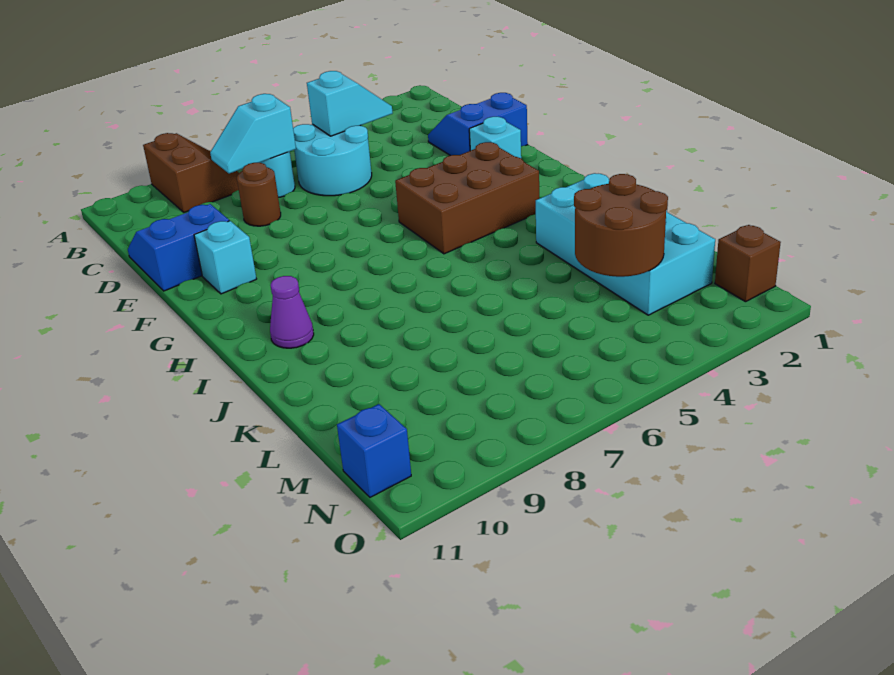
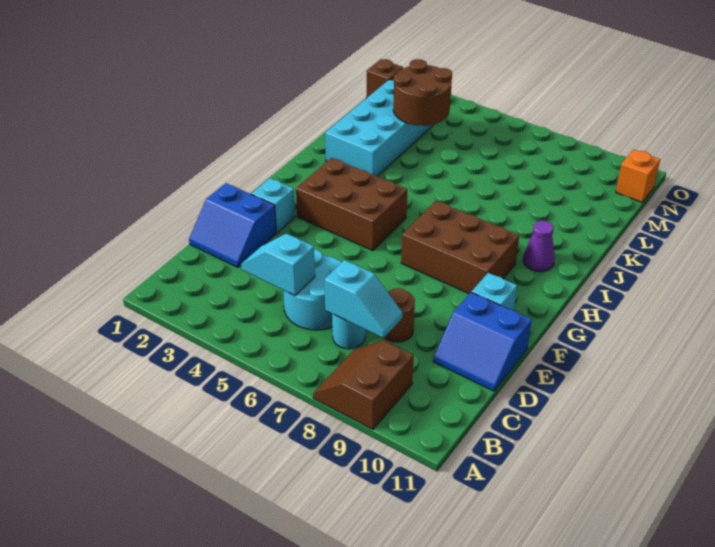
none -> brown brick G7:H9 level 1
blue brick N11 level 1 -> orange brick N11 level 1

